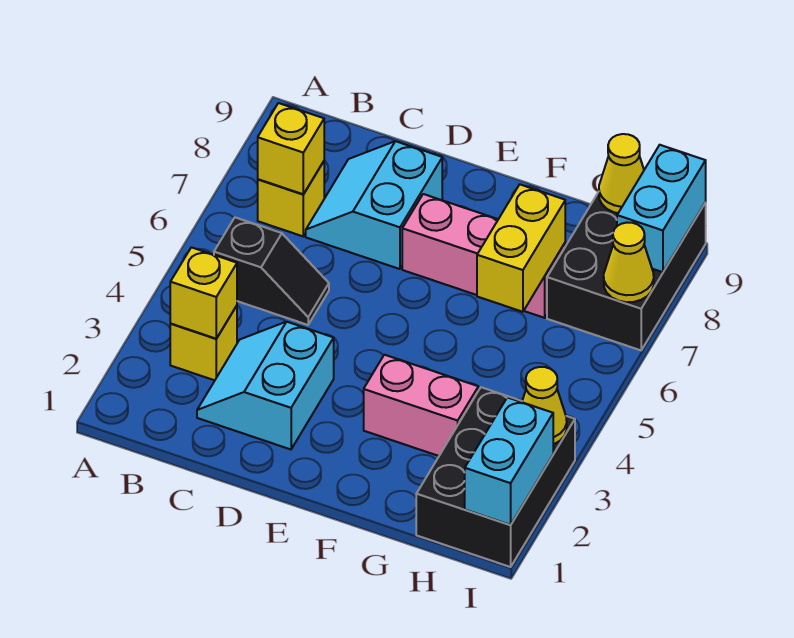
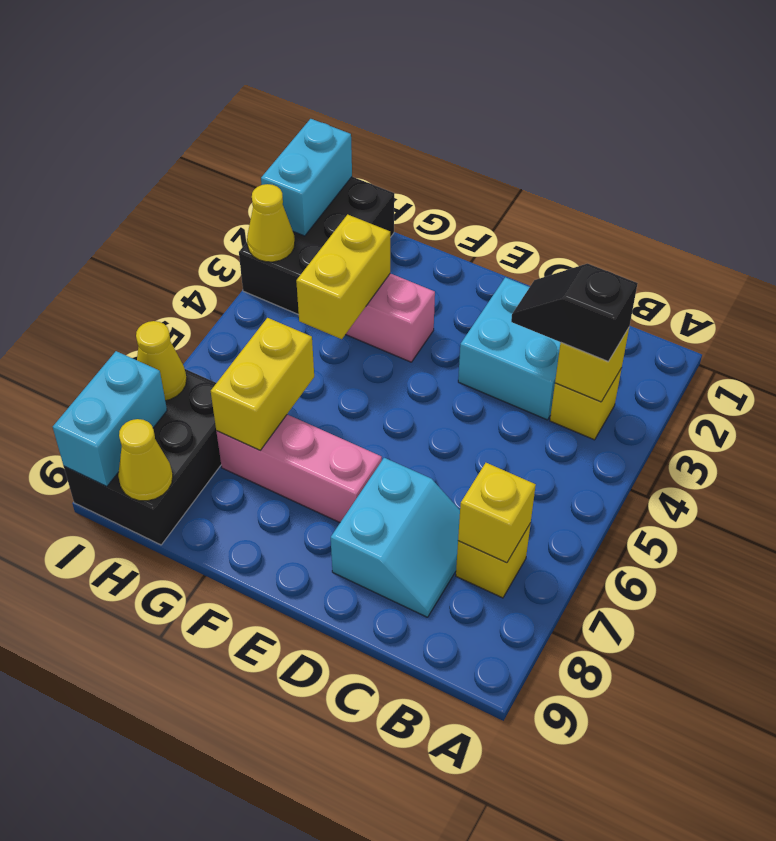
black slope B5:C5 level 1 top B -> black slope B3:C3 level 3 top B
cyan slope C2:D3 level 1 top D -> cyan brick C2:D3 level 1
none -> yellow brick G3:G4 level 2

